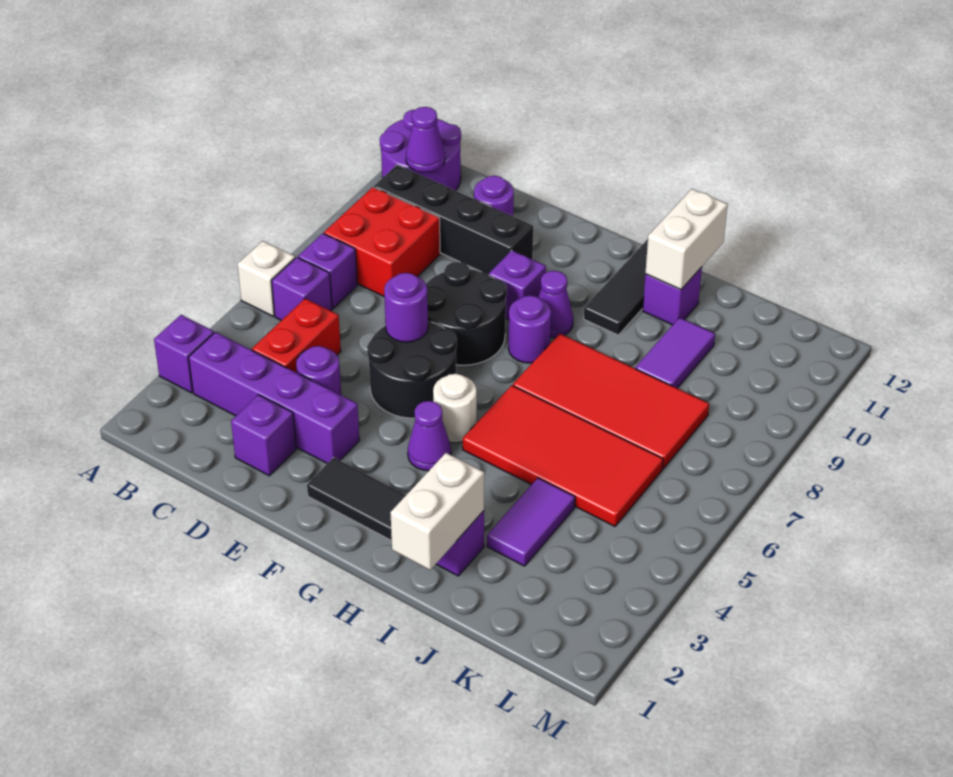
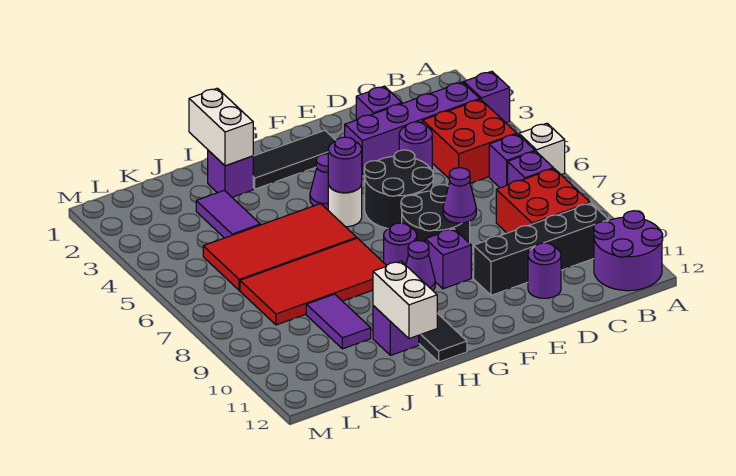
purple cone B11 level 2 -> purple cone E8 level 2
red brick C4:C5 level 1 -> red brick B4:C5 level 1
purple round brick E6 level 2 -> purple round brick G5 level 2

